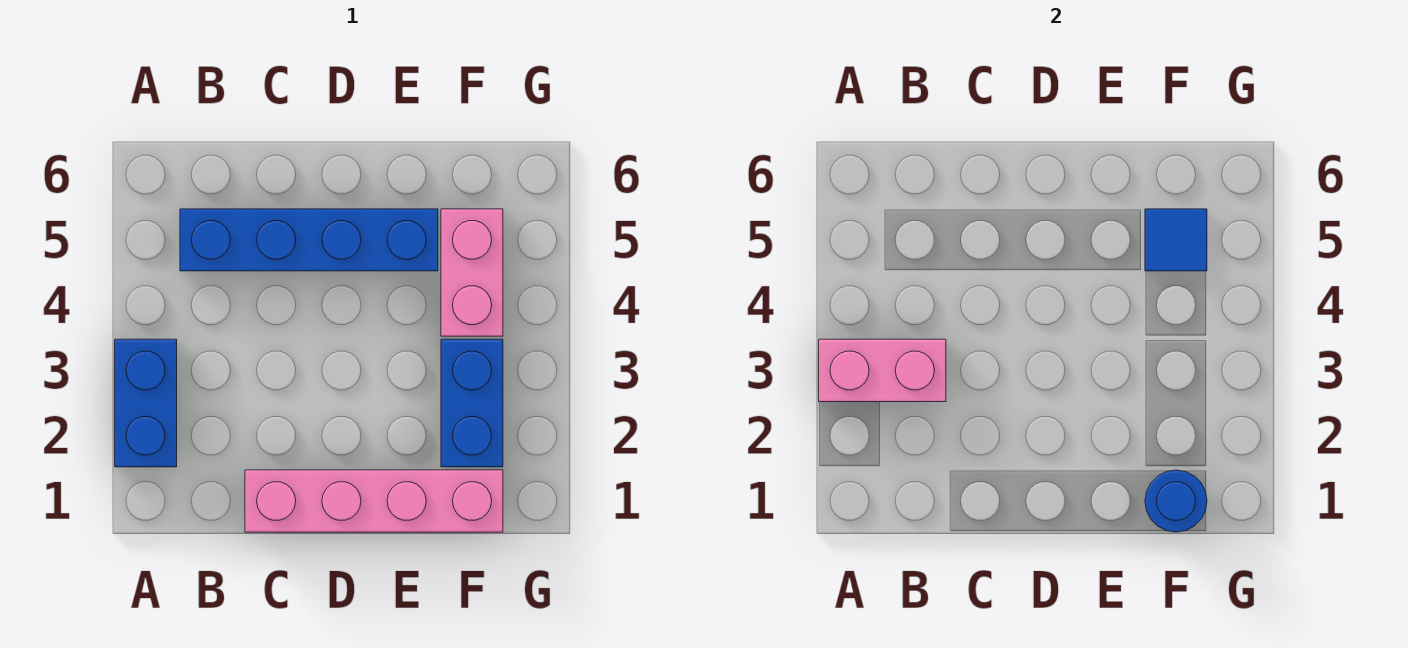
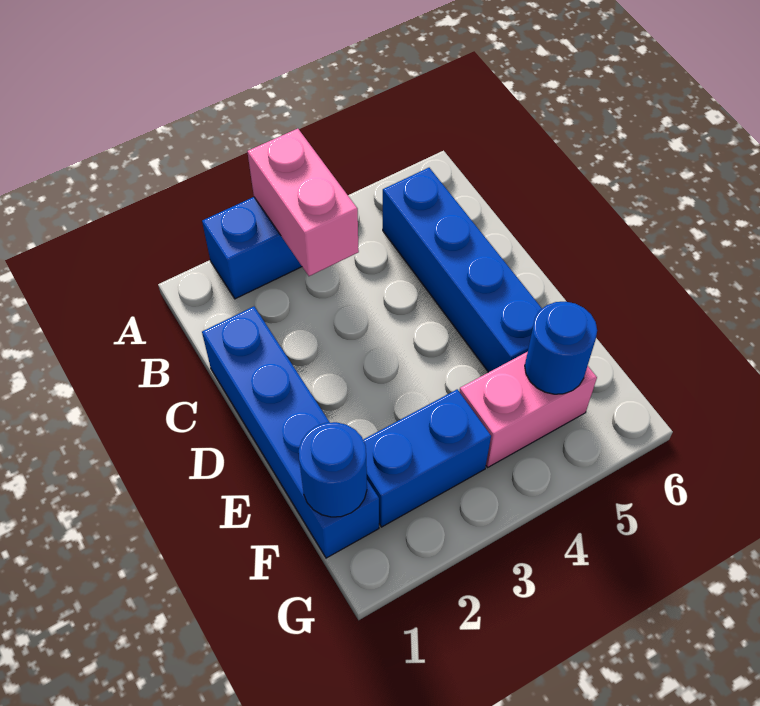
pink brick C1:F1 level 1 -> blue brick C1:F1 level 1
blue tile F5 level 2 -> blue round brick F5 level 2

